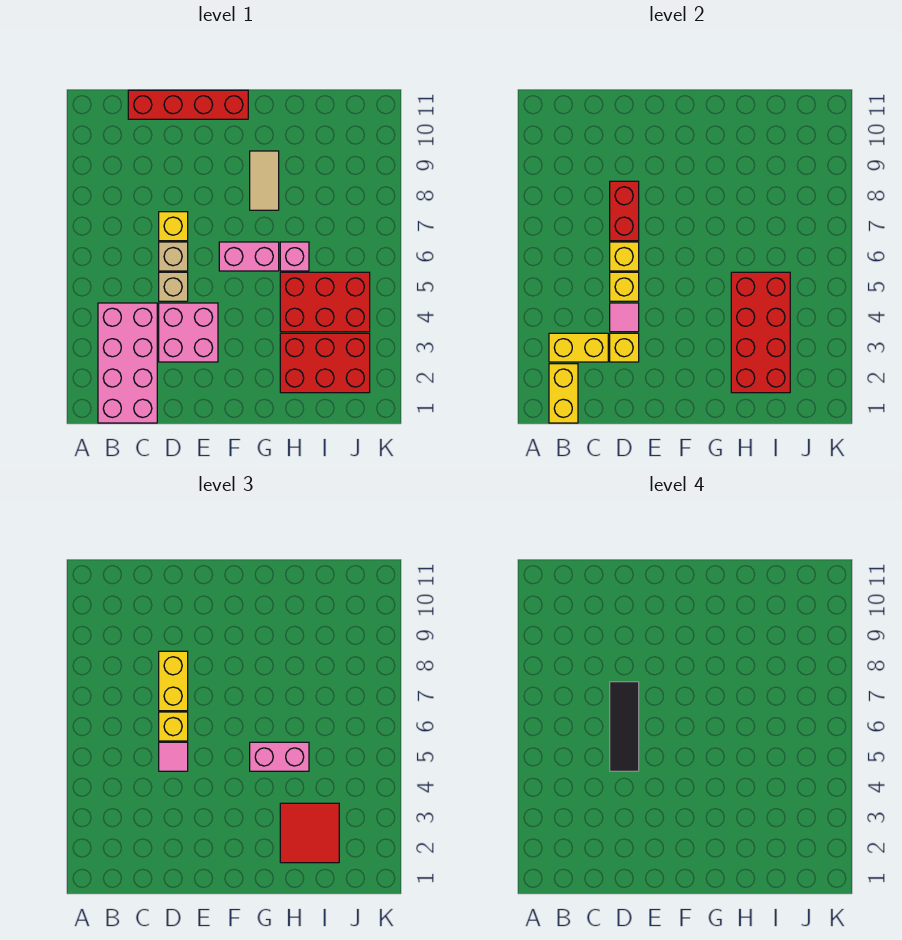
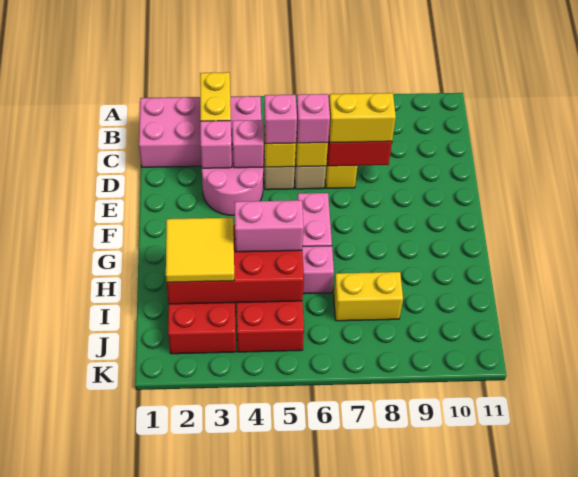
yellow brick B1:B2 level 2 -> yellow brick I7:I8 level 1
red brick C11:F11 level 1 -> none
pink brick D3:E4 level 1 -> pink round brick D3:E4 level 1
yellow brick D3 level 2 -> pink brick D3 level 2
pink tile D4 level 2 -> pink brick D4 level 2
pink tile D5 level 3 -> pink brick D5 level 3
black tile D5:D7 level 4 -> none
yellow brick D6 level 3 -> pink brick D6 level 3
pink brick G5:H5 level 3 -> pink brick H4:H5 level 3
tan tile G8:G9 level 1 -> none
red tile H2:I3 level 3 -> yellow tile H2:I3 level 3

